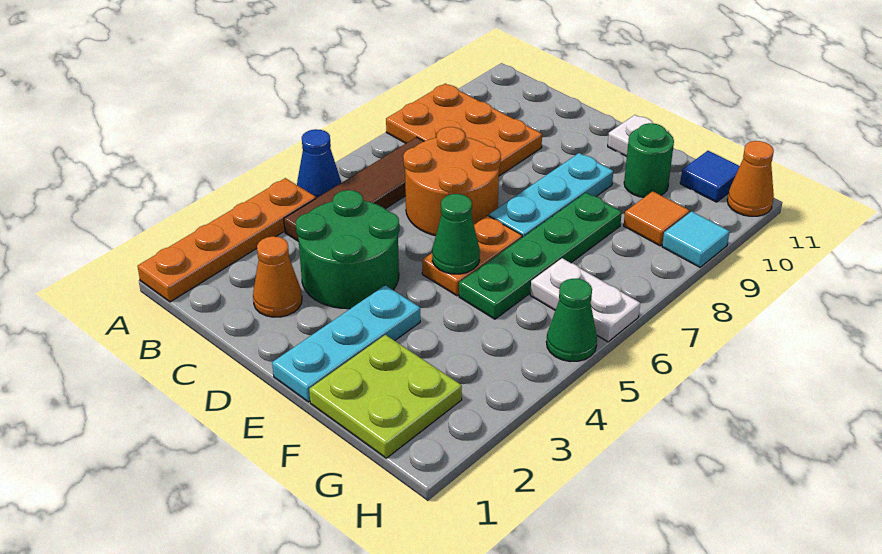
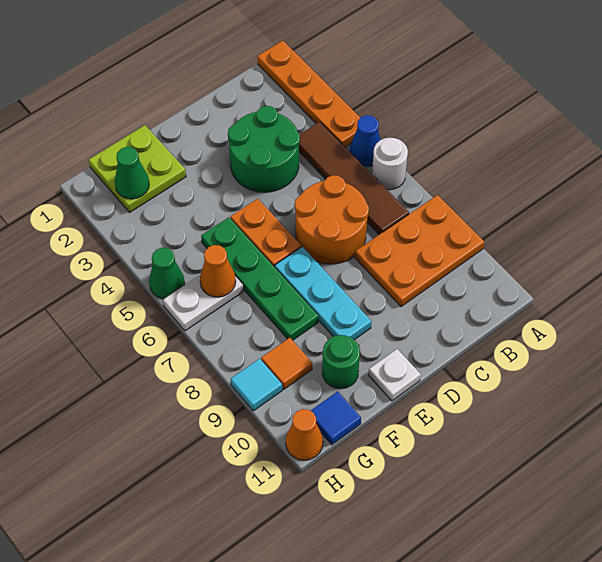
none -> white round brick A6 level 1
orange cone C2 level 1 -> orange cone G6 level 2
cyan plate E1:E3 level 1 -> none
green cone E5 level 2 -> green cone G2 level 2

